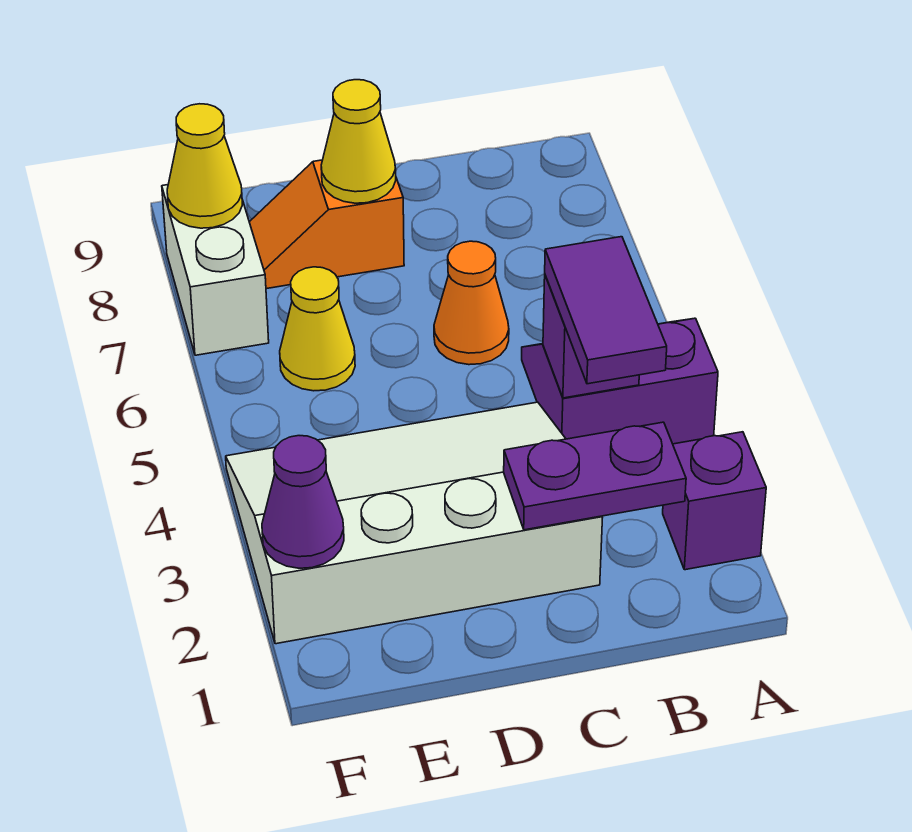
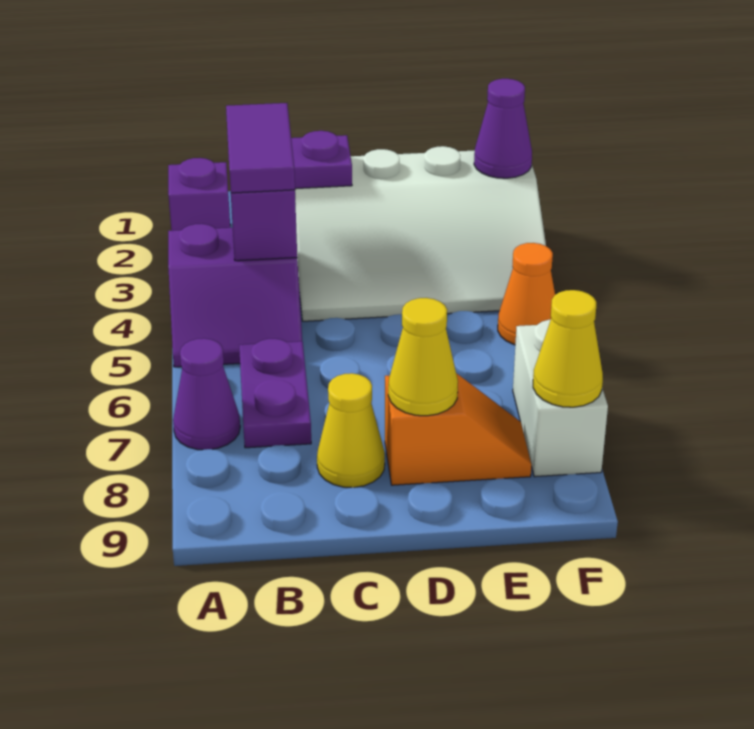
none -> purple cone A7 level 1
none -> purple plate B6:B7 level 1
orange cone C6 level 1 -> orange cone F5 level 1
yellow cone E6 level 1 -> yellow cone C8 level 1

